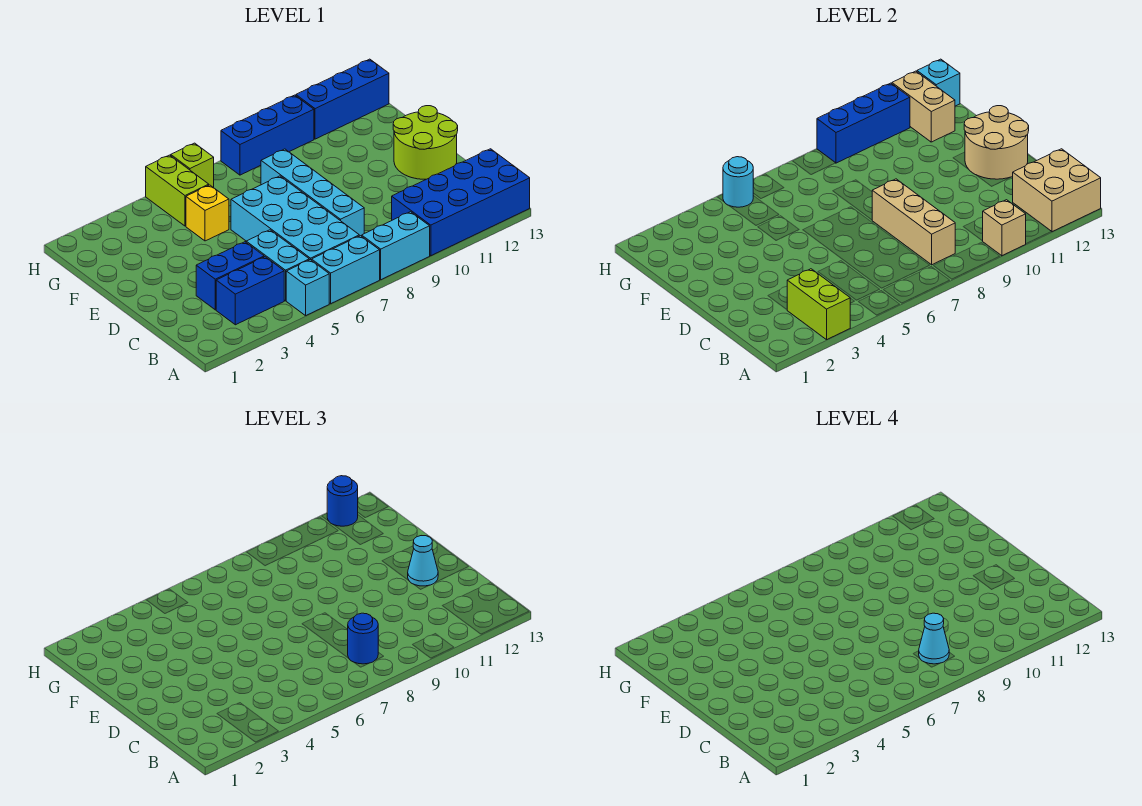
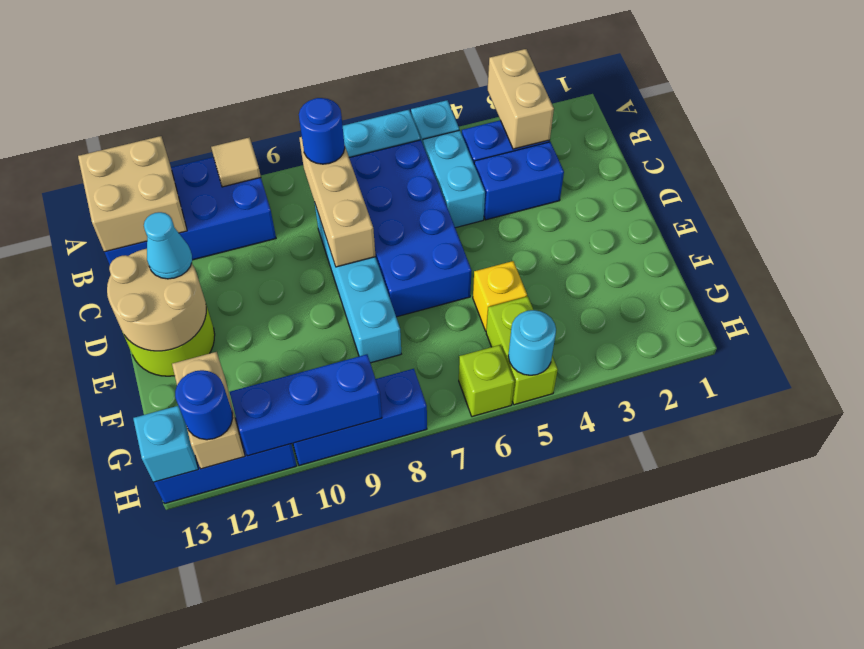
lime brick A3:B3 level 2 -> tan brick A3:B3 level 2
cyan brick A8:A9 level 1 -> none
tan brick A10 level 2 -> tan tile A10 level 2
cyan brick B6:E7 level 1 -> blue brick B6:E7 level 1
cyan cone B8 level 4 -> none

